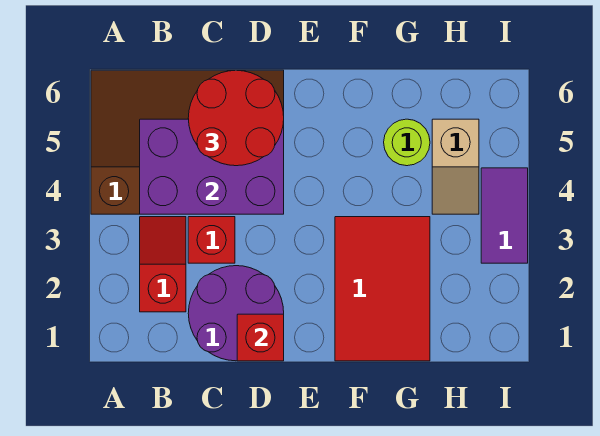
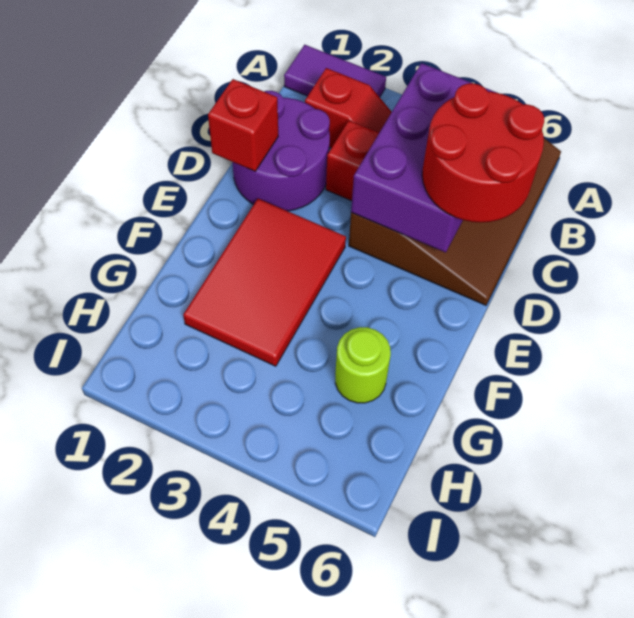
red tile F1:G3 level 1 -> red tile E2:G3 level 1
tan slope H4:H5 level 1 top 5 -> none
purple tile I3:I4 level 1 -> purple tile A1:A2 level 1

